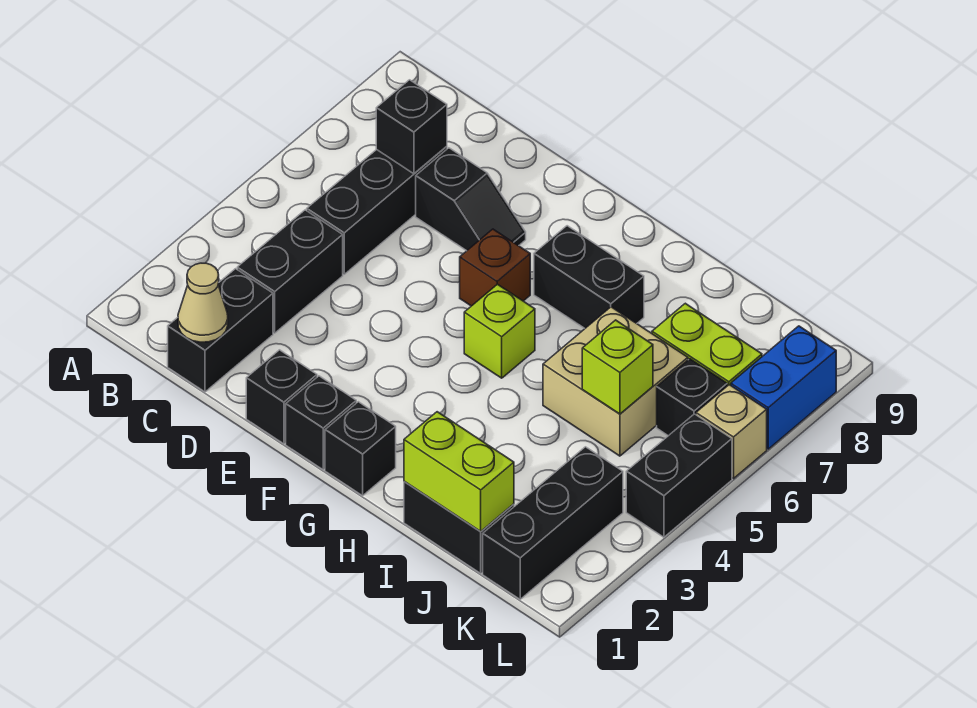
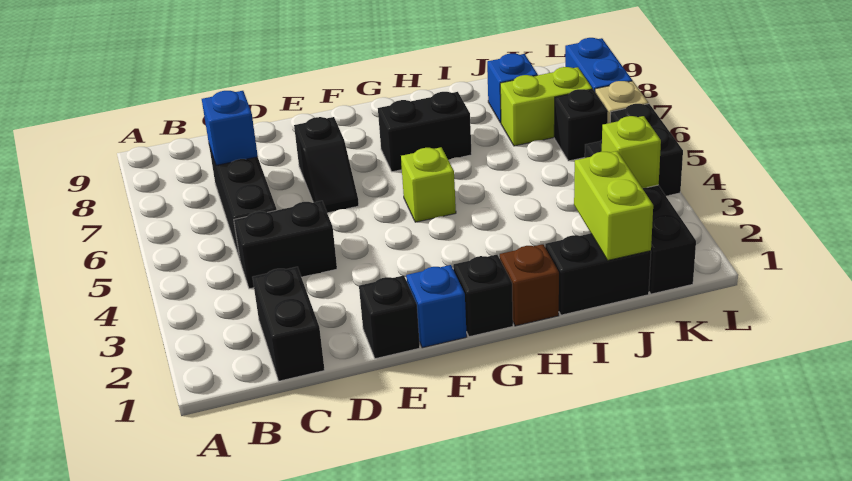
tan cone C1 level 2 -> none
black brick C3:C4 level 1 -> black brick C4:D4 level 1
black brick C7 level 2 -> blue brick C7 level 2
black slope D7:E7 level 1 top D -> black slope E6:E7 level 1 top 7
black brick F1 level 1 -> blue brick F1 level 1
brown brick F6 level 1 -> brown brick H1 level 1
lime brick I1:J1 level 2 -> lime brick J1:J2 level 2
tan brick I5:J6 level 1 -> none
lime brick J5 level 2 -> lime brick K3 level 2
none -> blue brick J8 level 1
black brick K1:K3 level 1 -> black brick K1:K4 level 1

